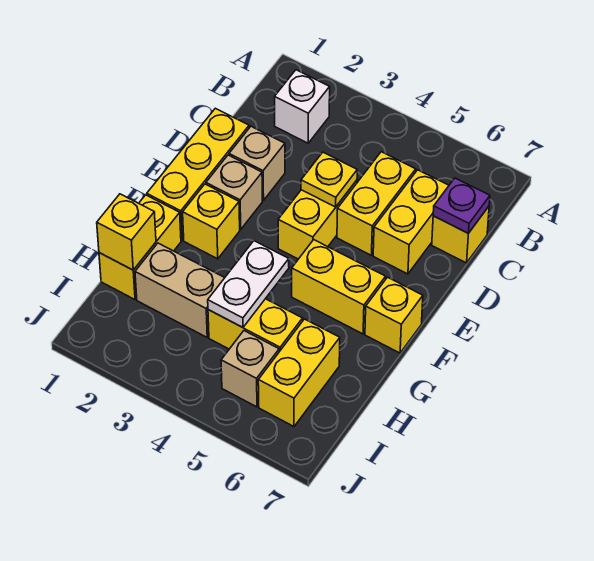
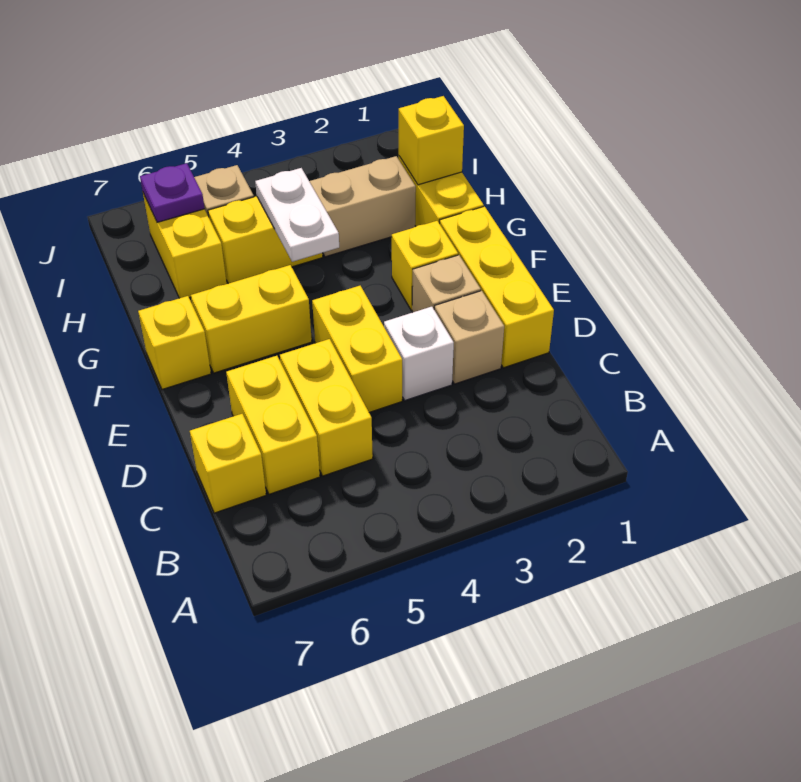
white brick B2 level 1 -> white brick D3 level 1
purple plate C7 level 2 -> purple plate I6 level 2
yellow plate D4 level 2 -> none

